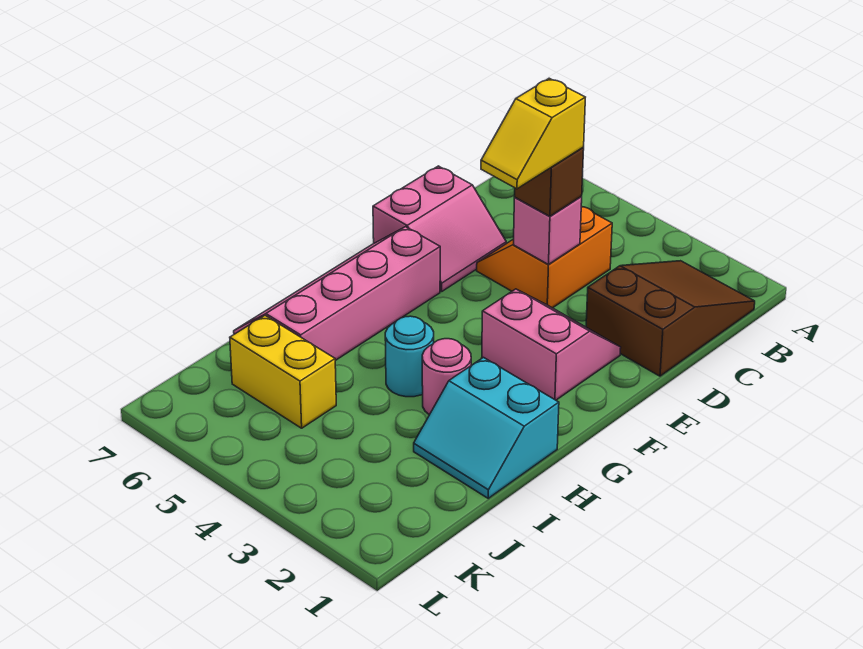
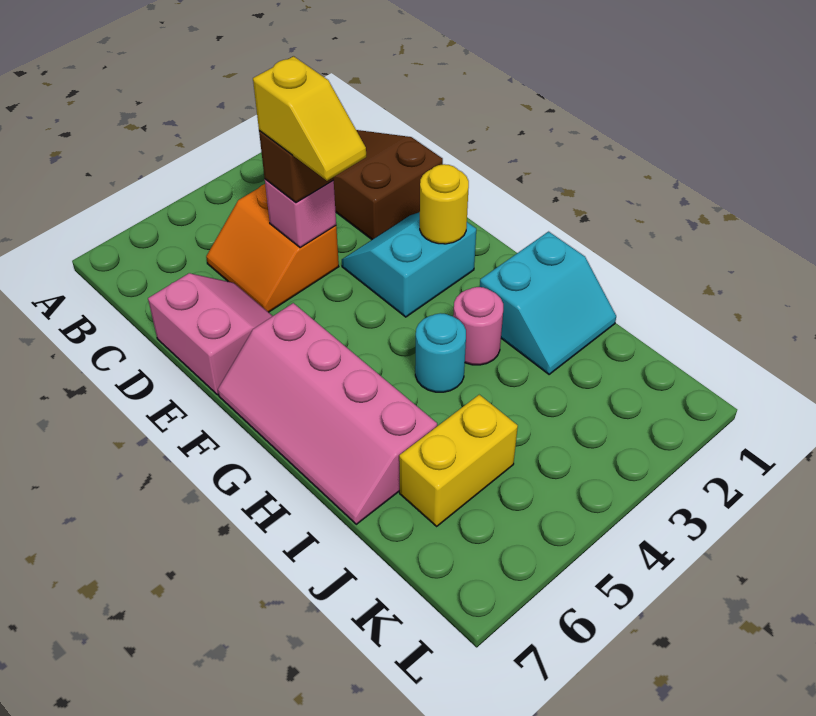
pink slope E2:F3 level 1 top F -> cyan slope E2:F3 level 1 top F
none -> yellow round brick F2 level 2

